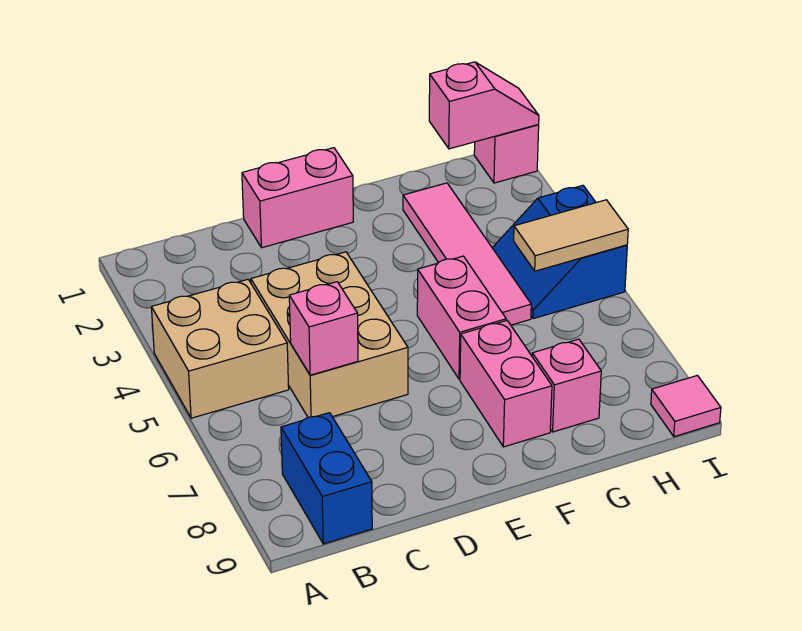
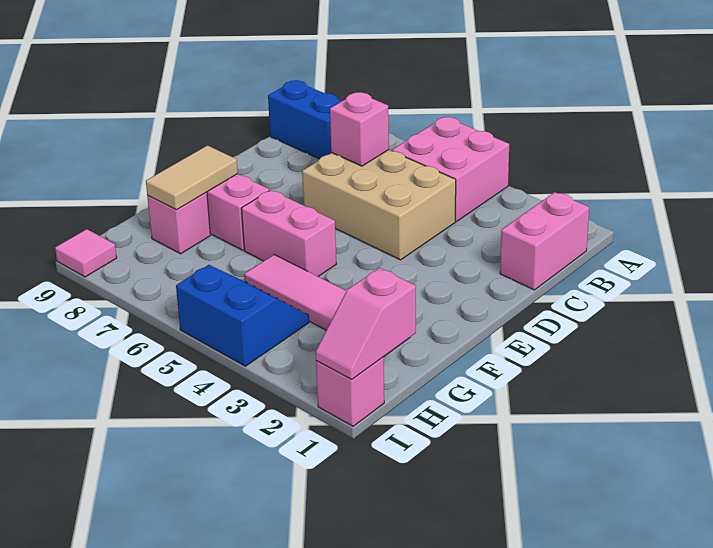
tan brick A4:B5 level 1 -> pink brick A4:B5 level 1
pink brick D1:E1 level 1 -> pink brick B1:C1 level 1
tan tile H5:I5 level 2 -> tan tile F8:G8 level 2

